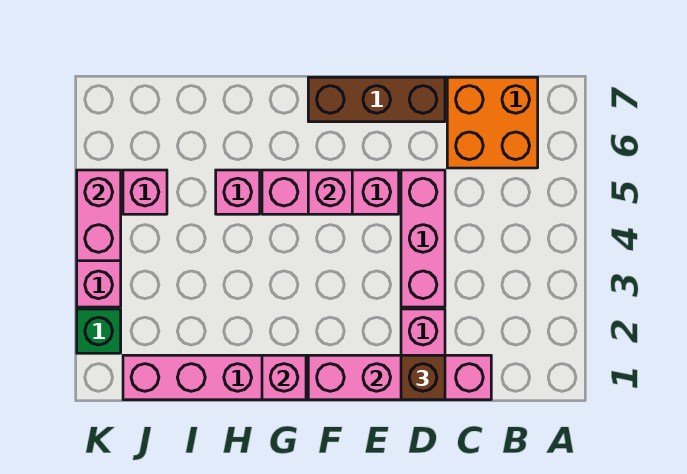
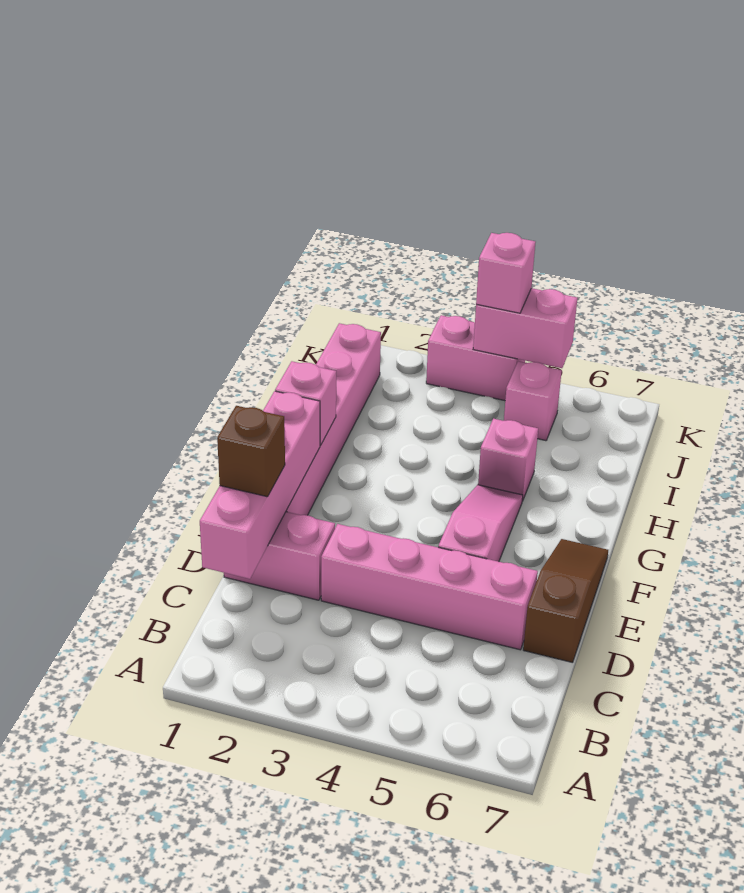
orange brick B6:C7 level 1 -> none
pink brick D3:D5 level 1 -> pink brick D3:D6 level 1
brown brick D7:F7 level 1 -> brown slope D7:F7 level 1 top D
pink brick E5:G5 level 1 -> pink slope E5:G5 level 1 top E
pink brick F5 level 2 -> pink brick K4 level 3
green brick K2 level 1 -> none

